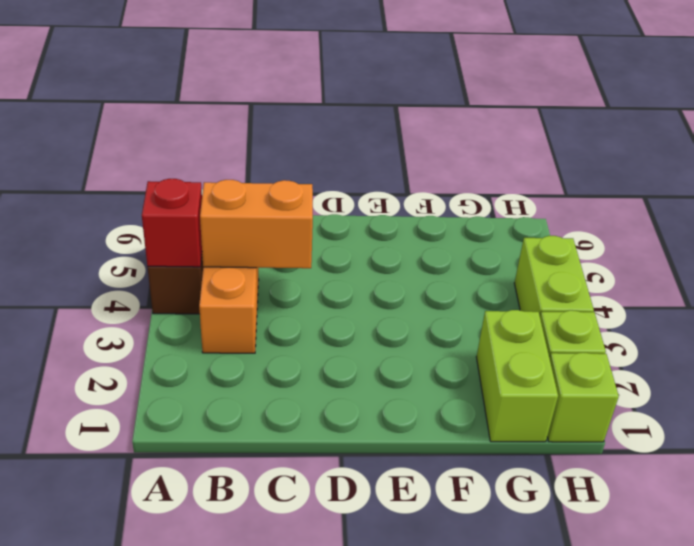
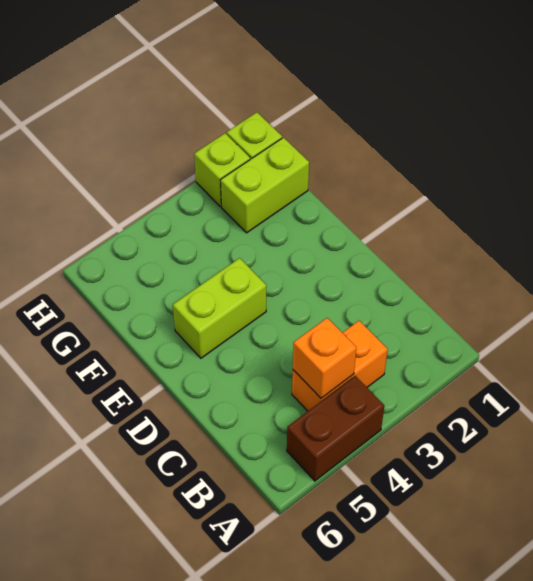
red brick A4 level 2 -> none
orange brick B4:C4 level 2 -> orange brick B4 level 2
lime brick H3:H4 level 1 -> lime brick E4:E5 level 1

